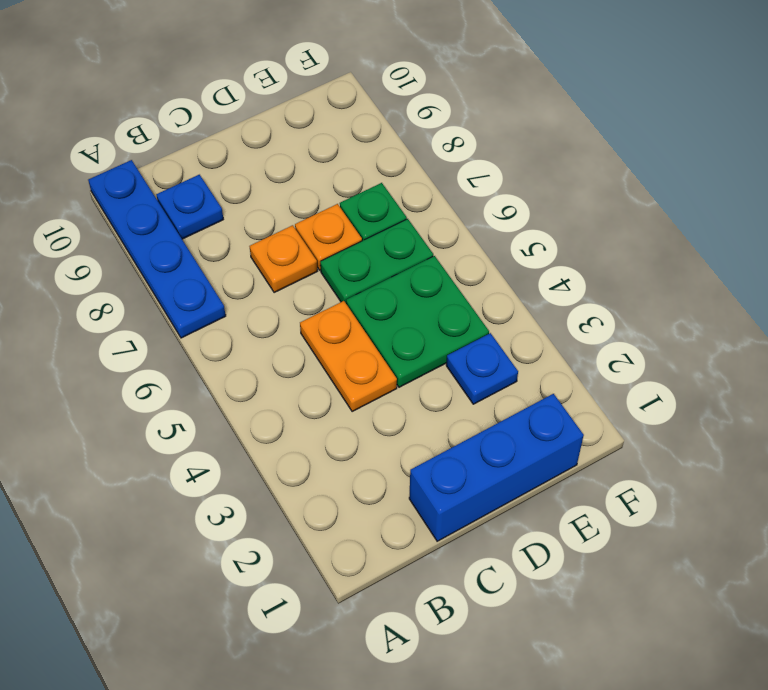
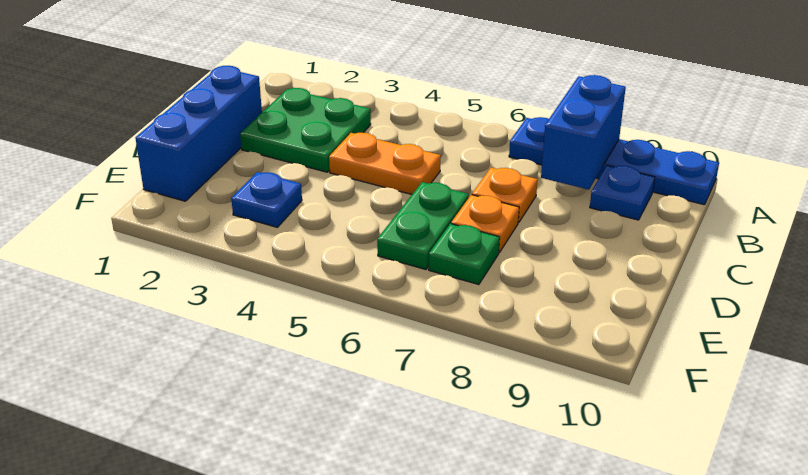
none -> blue brick A8:B8 level 2
green plate D4:E5 level 1 -> green plate B2:C3 level 1

